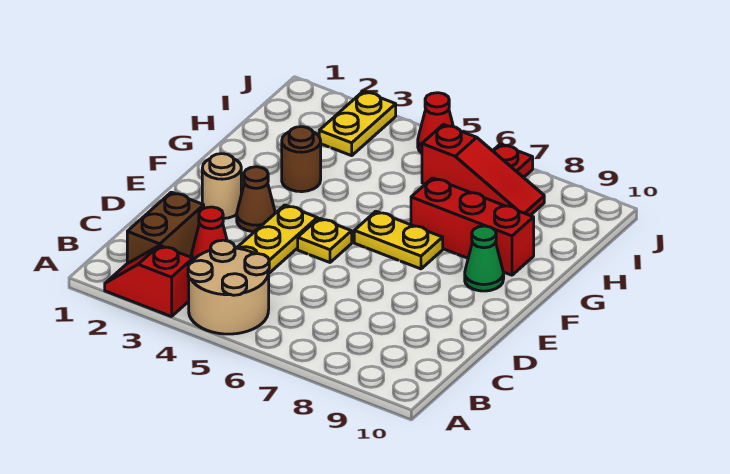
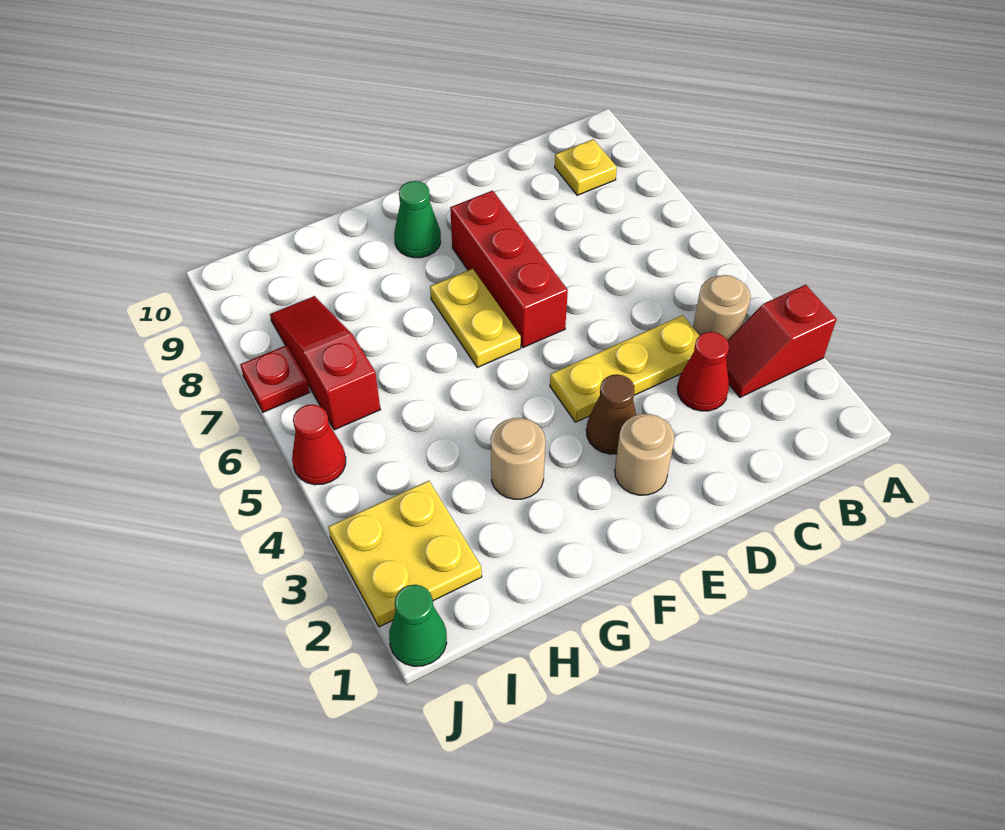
red slope A2:A3 level 1 top 3 -> red slope A3:B3 level 1 top A
tan round brick A4:B5 level 1 -> tan round brick B4 level 1
brown brick B2:C2 level 1 -> none
yellow plate E5 level 1 -> yellow plate B9 level 1
brown round brick G3 level 1 -> tan round brick G3 level 1
red brick G7:G9 level 1 -> red brick E6:E8 level 1
yellow plate I3:J3 level 1 -> yellow plate I2:J3 level 1
none -> green cone J1 level 1

